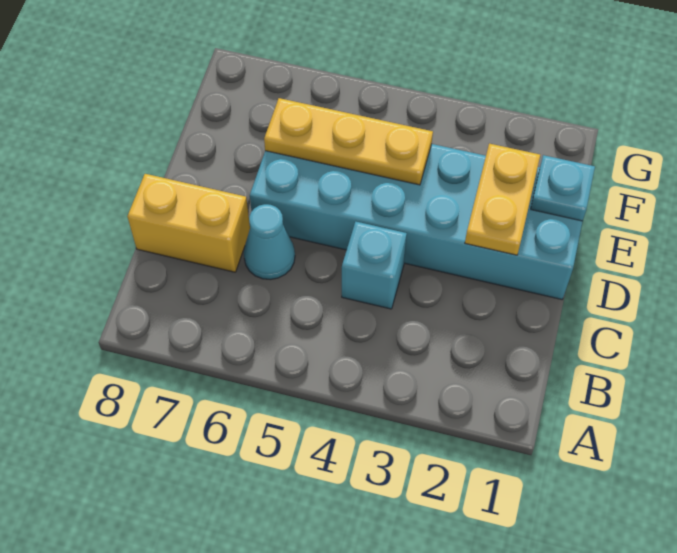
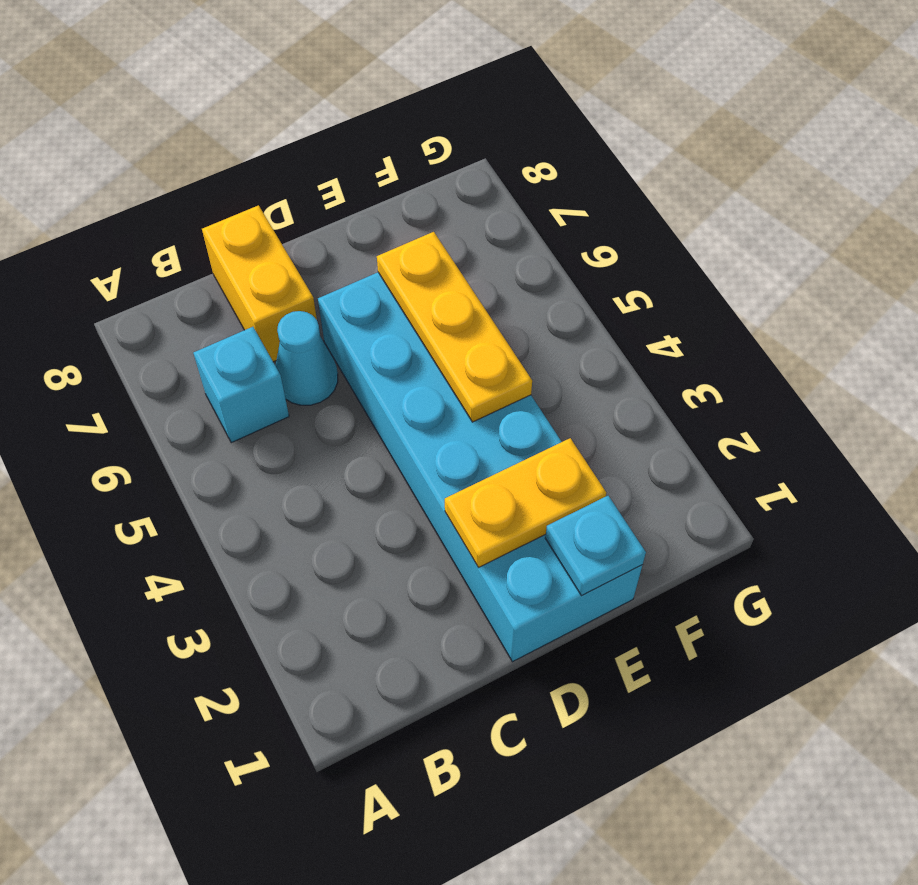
cyan brick C4 level 1 -> cyan brick B6 level 1

